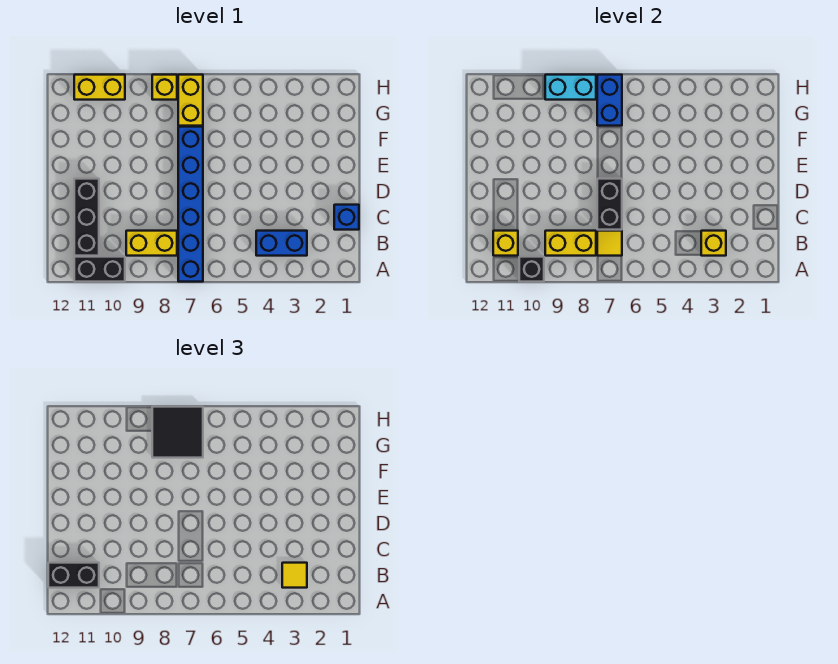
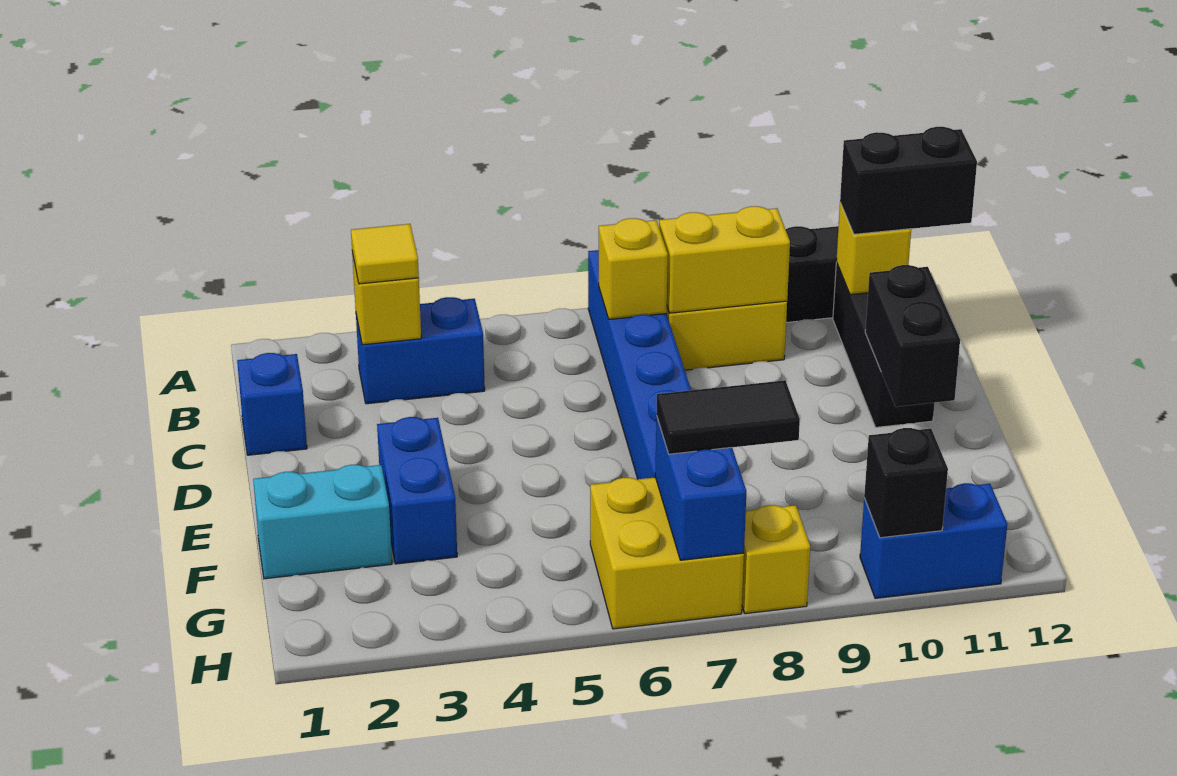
black brick A10 level 2 -> black brick H10 level 2
yellow tile B7 level 2 -> yellow brick B7 level 2
black brick C7:D7 level 2 -> black brick D11:E11 level 2
none -> blue brick E3:F3 level 1
yellow brick G7:H7 level 1 -> yellow brick G6:H7 level 1
black tile G7:H8 level 3 -> black tile G7:G8 level 3
cyan brick H8:H9 level 2 -> cyan brick F1:F2 level 1
yellow brick H10:H11 level 1 -> blue brick H10:H11 level 1

